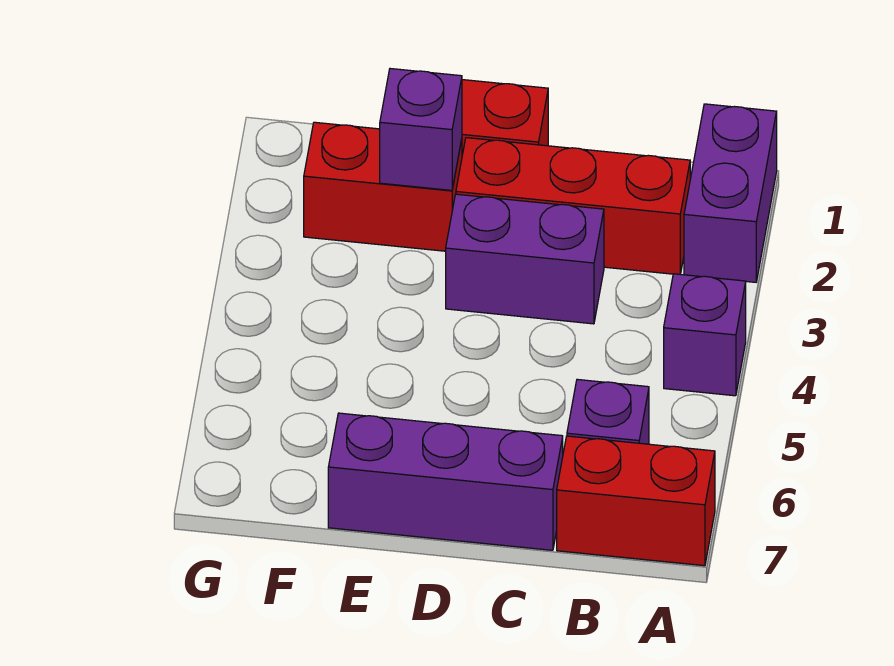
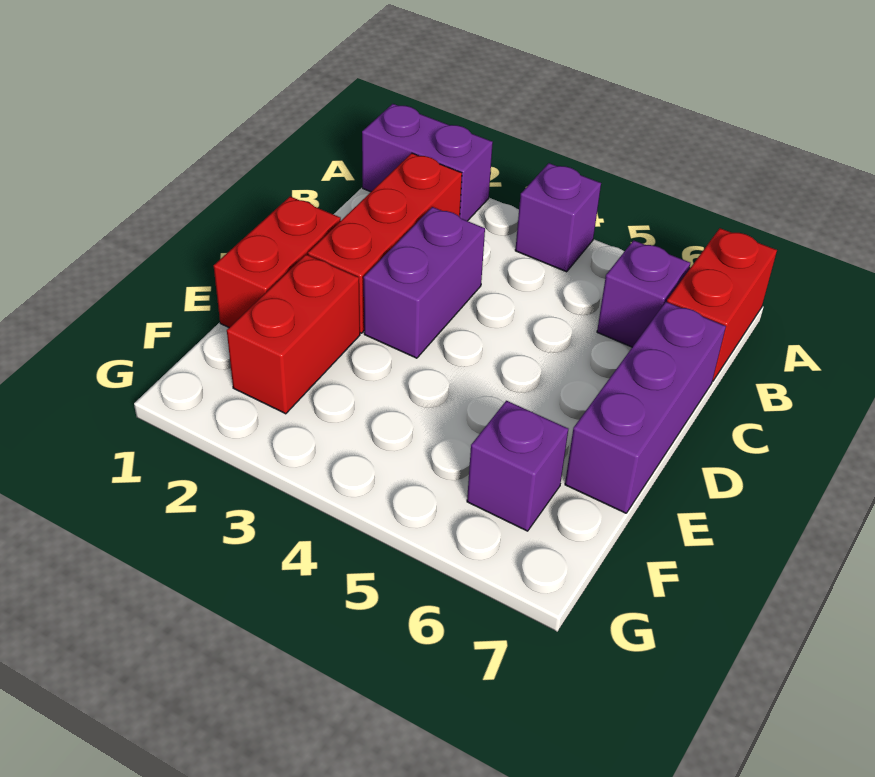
purple brick E2 level 2 -> purple brick F6 level 1

